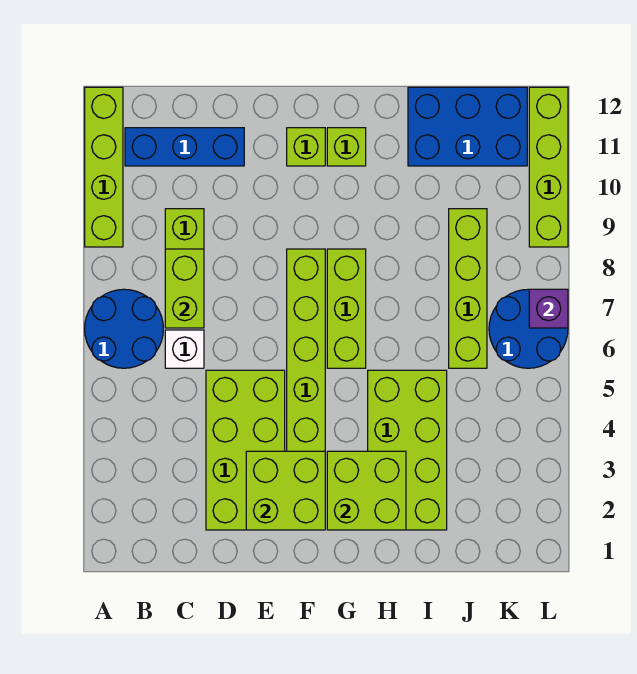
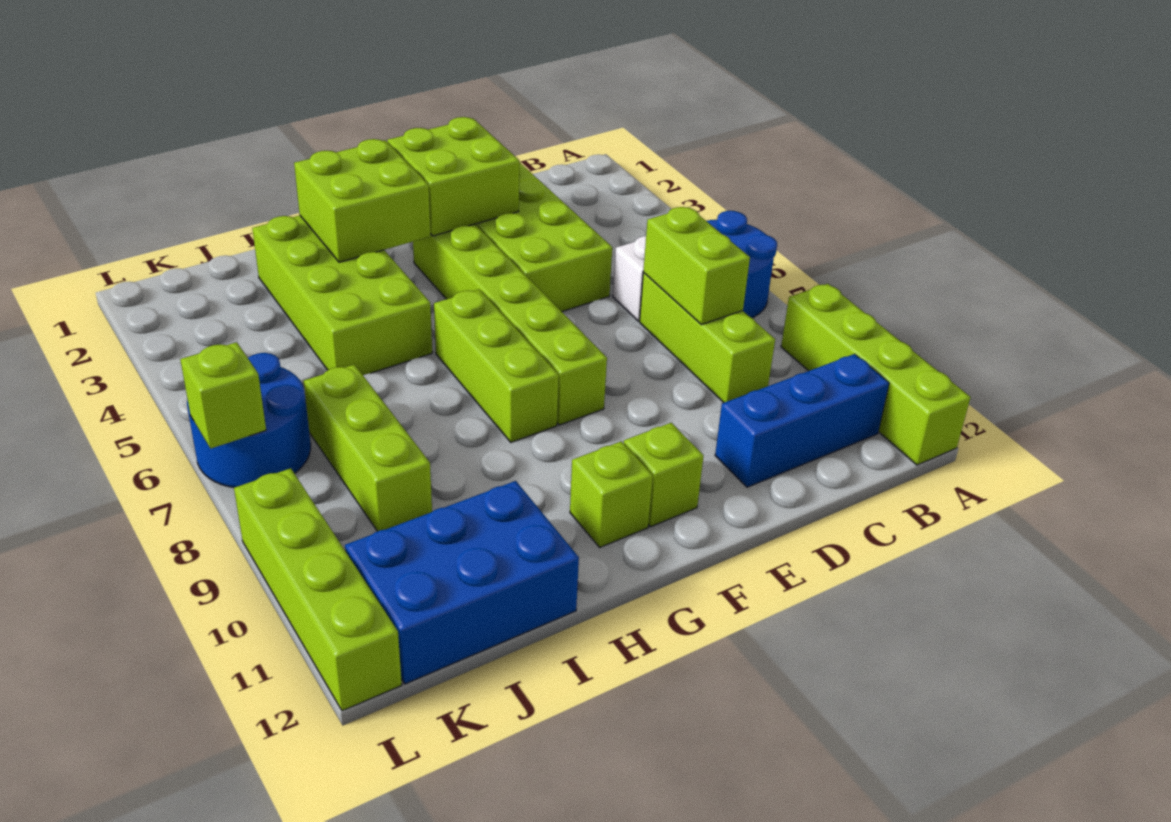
lime brick J6:J9 level 1 -> lime brick J7:J9 level 1
purple brick L7 level 2 -> lime brick L7 level 2

